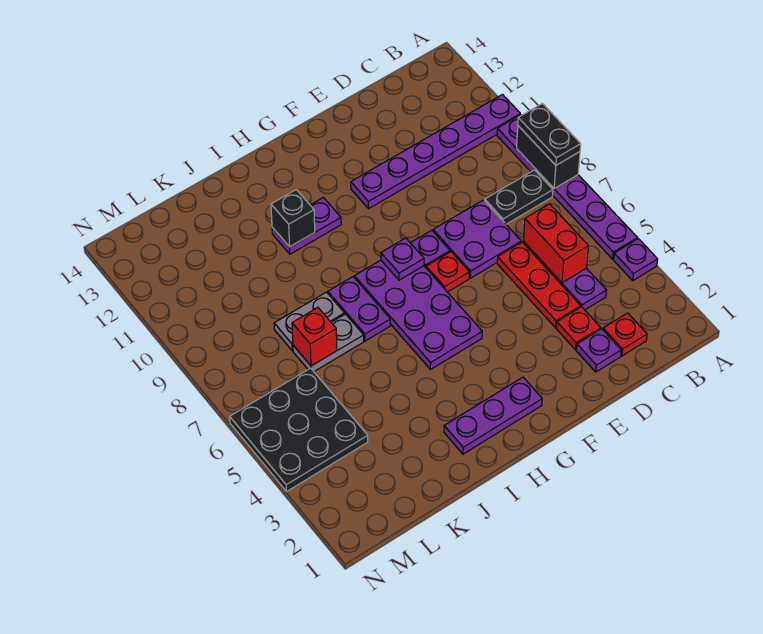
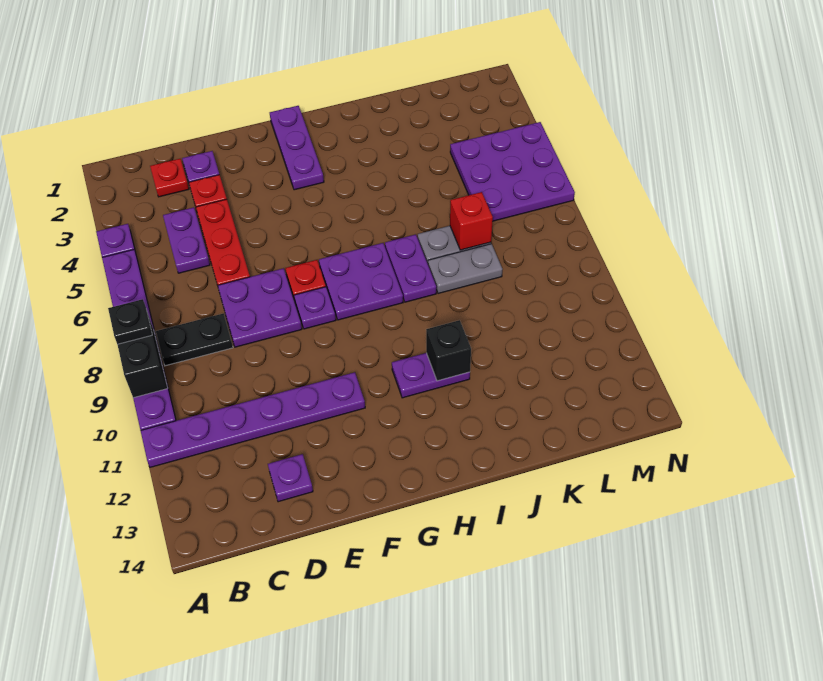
black plate A8:A9 level 3 -> black plate A8 level 3
red brick C5:C6 level 2 -> none
purple plate G2:I2 level 1 -> purple plate G1:G3 level 1
purple plate G5:H8 level 1 -> purple plate G7:H8 level 1
purple plate G8 level 2 -> purple plate D13 level 1
black plate L4:N6 level 1 -> purple plate L4:N6 level 1

